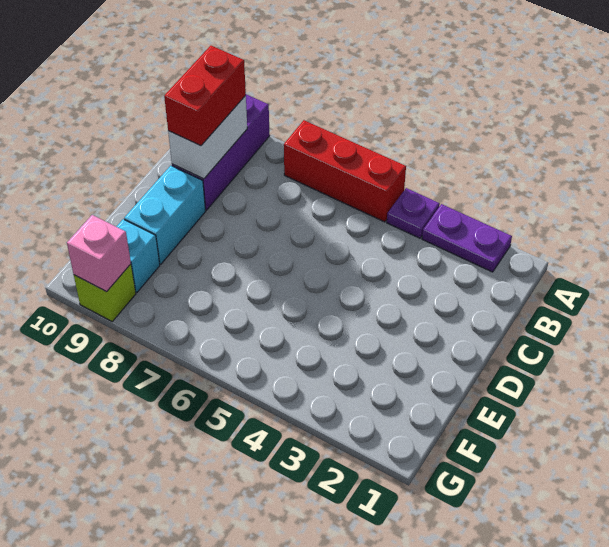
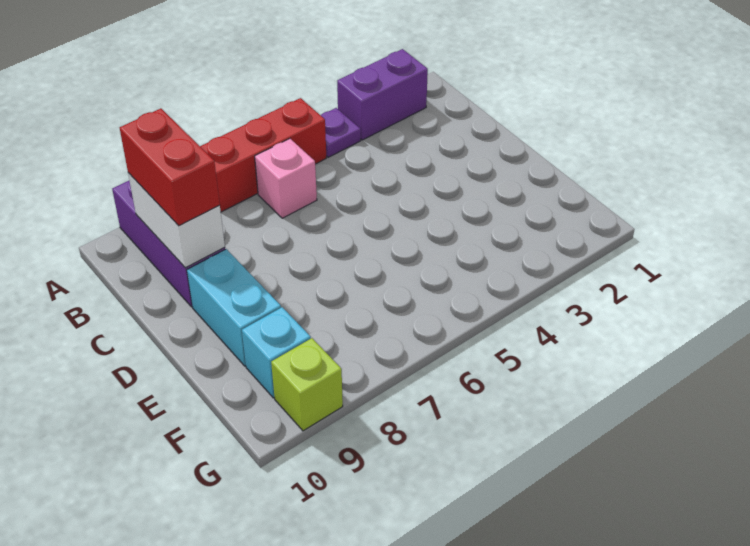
purple plate A2:A3 level 1 -> purple brick A2:A3 level 1
pink brick G9 level 2 -> pink brick B6 level 1

